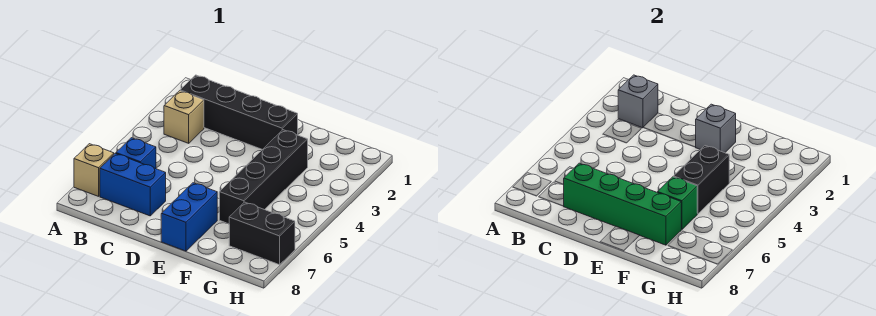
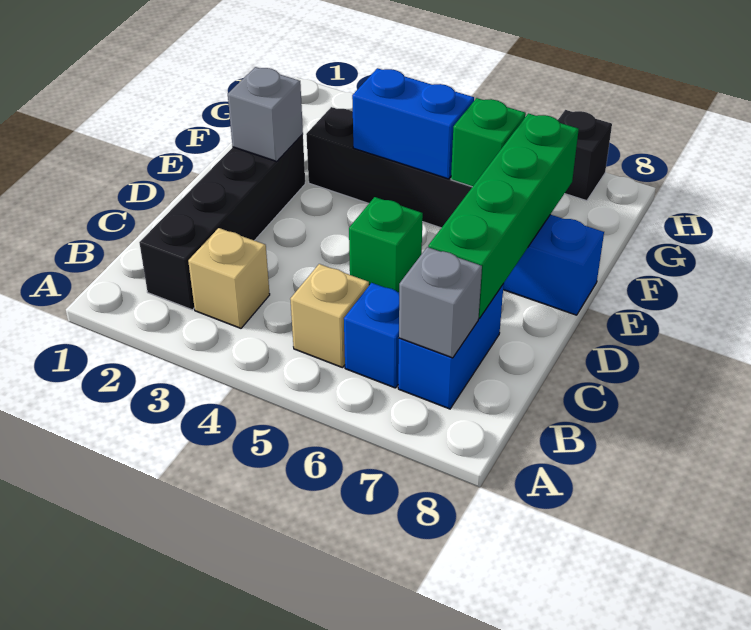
tan brick A7 level 1 -> tan brick B5 level 1
grey brick B2 level 2 -> grey brick B7 level 2
none -> green brick D5 level 1
black brick F4:F5 level 2 -> blue brick F4:F5 level 2
black brick G7:H7 level 1 -> black brick H7 level 1

